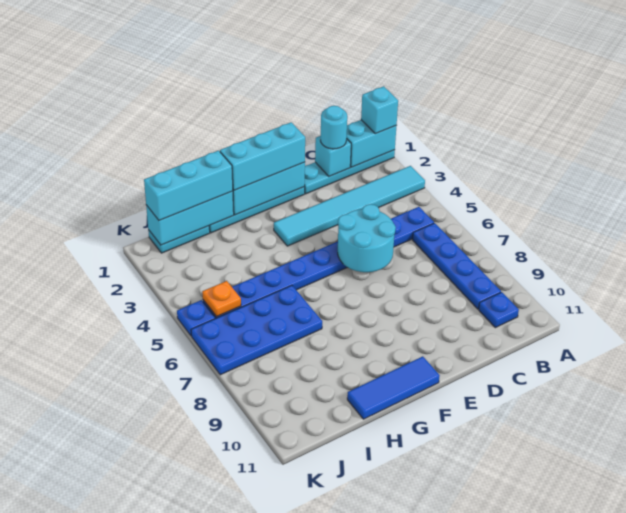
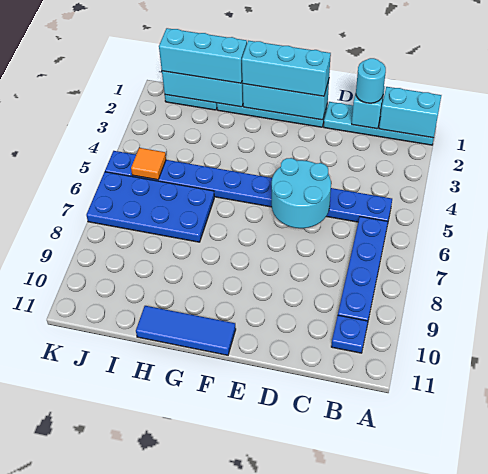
cyan brick A1 level 3 -> none
cyan tile A3:F3 level 1 -> none
orange plate J5 level 2 -> orange tile J5 level 2

